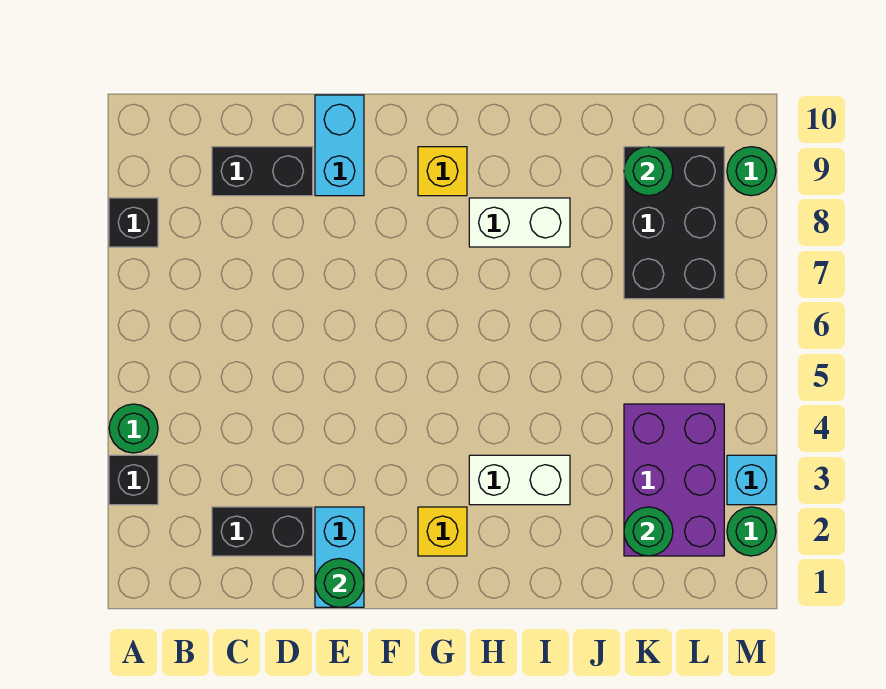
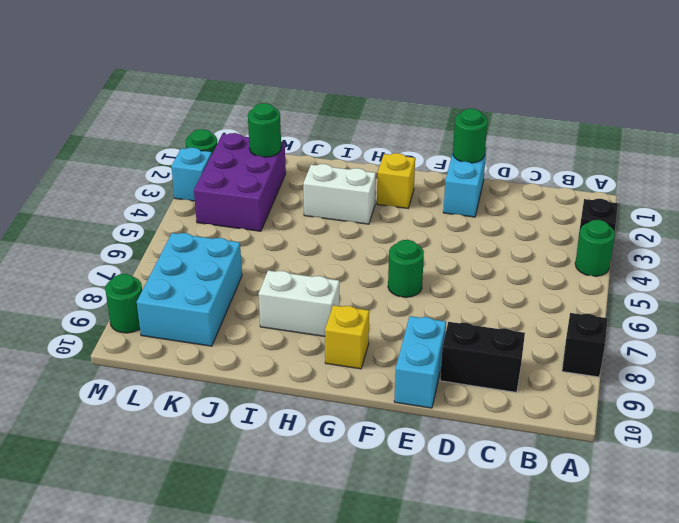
black brick C2:D2 level 1 -> none
black brick K7:L9 level 1 -> cyan brick K7:L9 level 1
green round brick K9 level 2 -> green round brick F6 level 1

